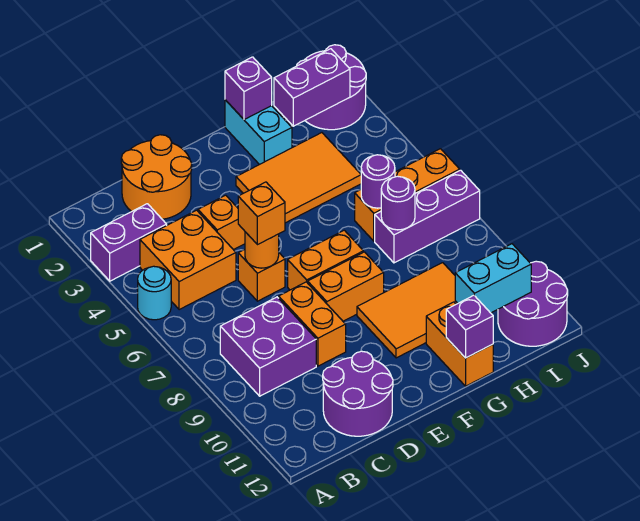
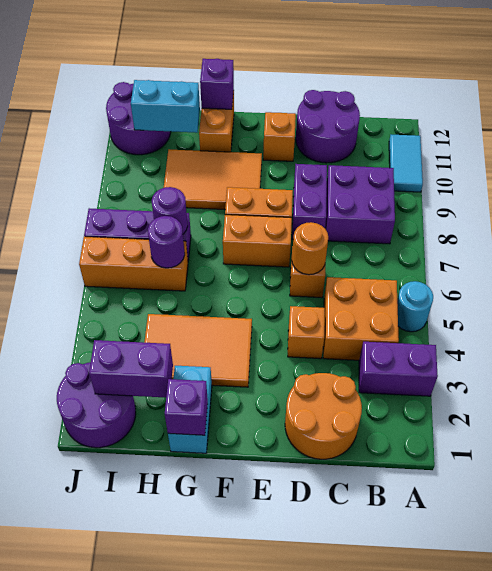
none -> cyan tile A10:A11 level 1
orange brick D6 level 3 -> orange brick E11 level 1
orange brick D8:D9 level 1 -> purple brick D8:D9 level 1

